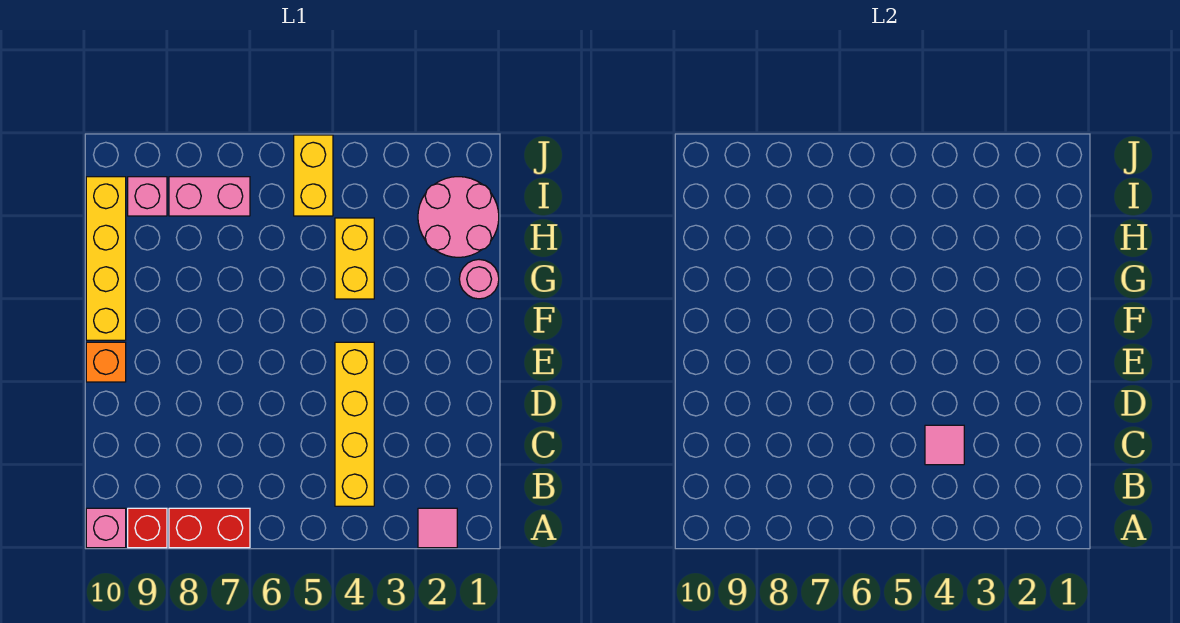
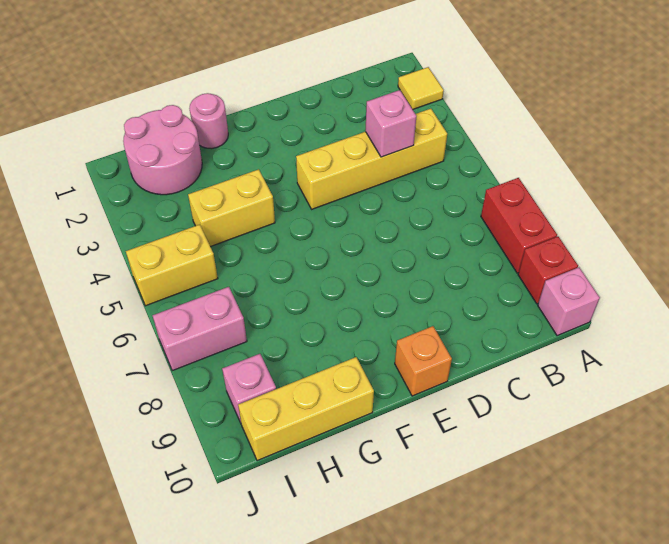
pink tile A2 level 1 -> yellow tile A2 level 1
pink tile C4 level 2 -> pink brick C4 level 2
yellow brick F10:I10 level 1 -> yellow brick G10:I10 level 1
pink brick I7:I8 level 1 -> pink brick I7:J7 level 1

